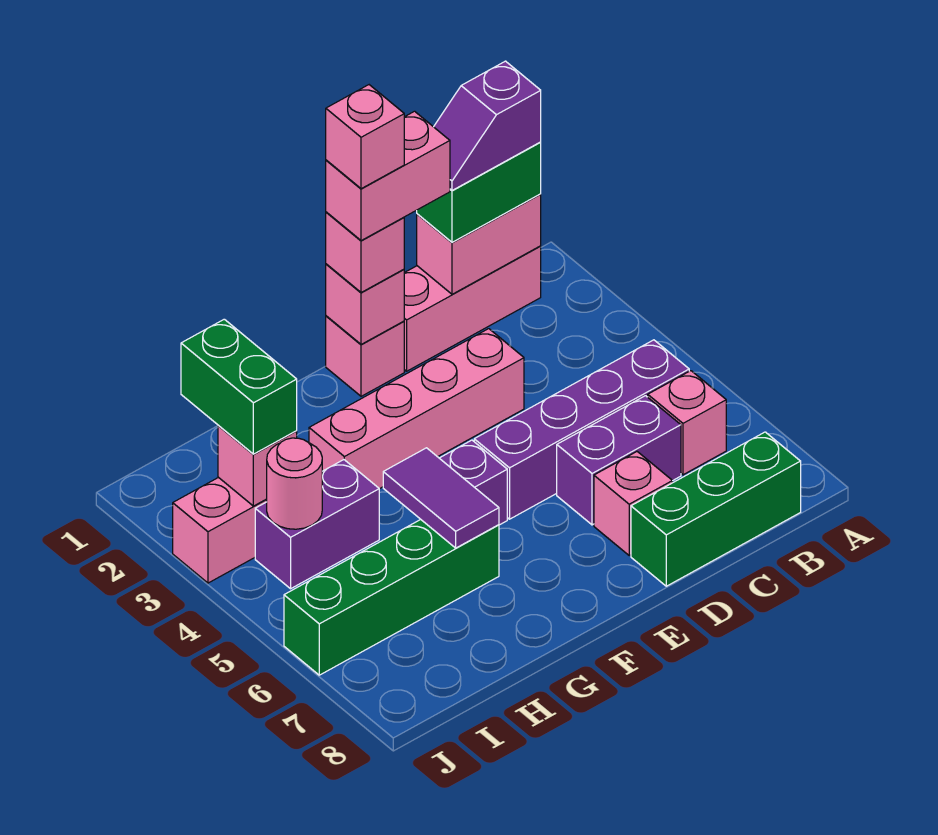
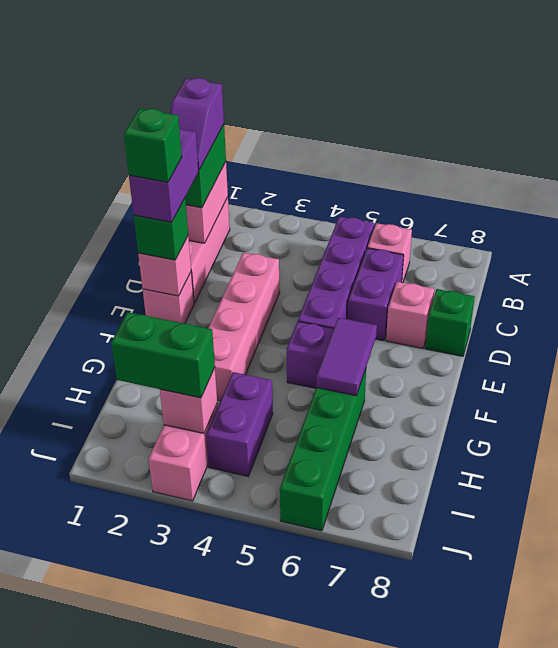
green brick B8:D8 level 1 -> green brick D8 level 1
pink brick D1:E1 level 4 -> purple brick D1:E1 level 4
pink brick E1 level 3 -> green brick E1 level 3
pink brick E1 level 5 -> green brick E1 level 5
purple tile G5:G6 level 2 -> purple tile F6:G6 level 2
pink round brick I4 level 2 -> none

